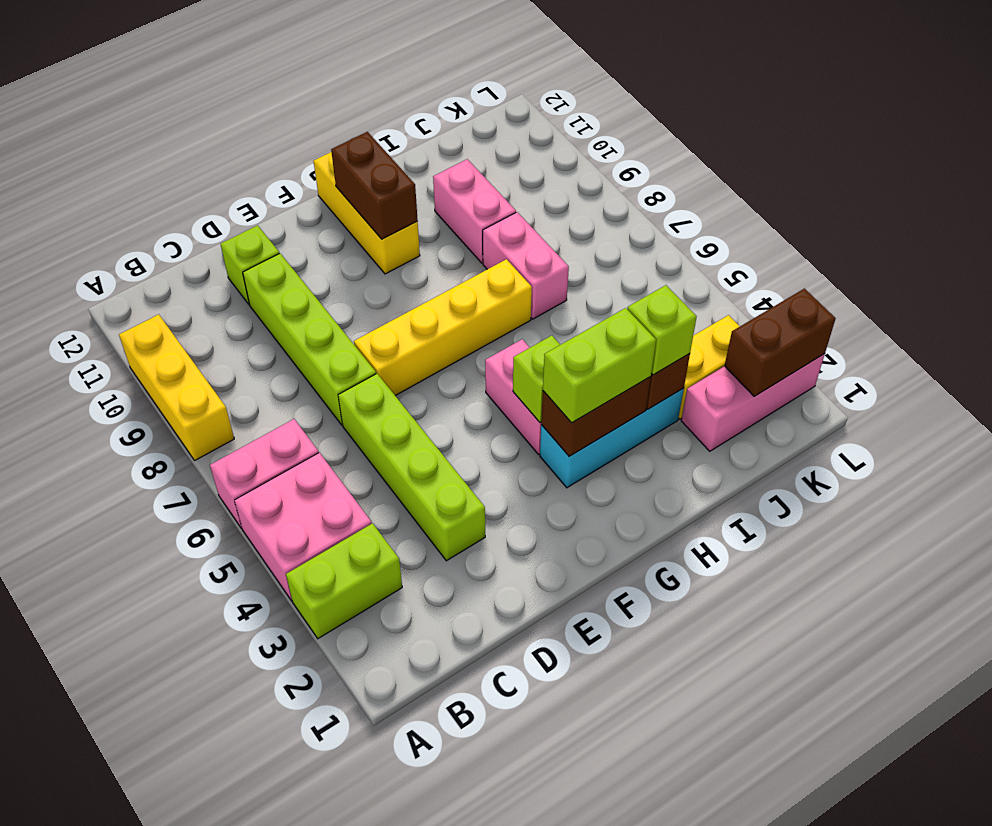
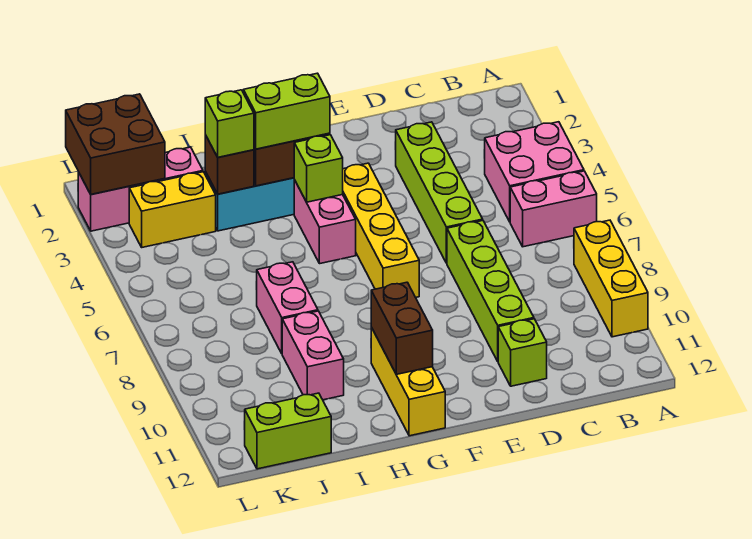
lime brick A3:B3 level 1 -> lime brick J12:K12 level 1
yellow brick E7:H7 level 1 -> yellow brick F4:F7 level 1
brown brick K2:L2 level 2 -> brown brick K1:L2 level 2

